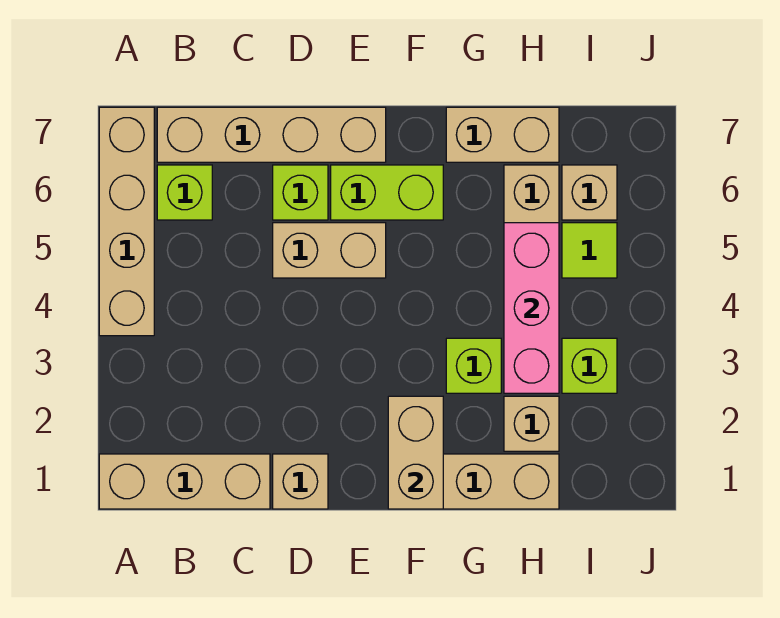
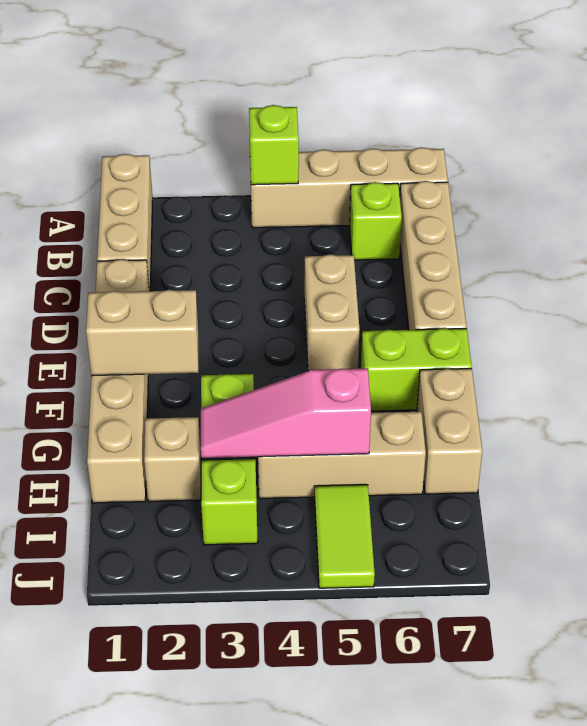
lime brick D6 level 1 -> lime brick A4 level 2
lime brick E6:F6 level 1 -> lime brick F6:F7 level 1
pink brick H3:H5 level 2 -> pink slope H3:H5 level 2 top 5
lime tile I5 level 1 -> lime tile I5:J5 level 1
tan brick I6 level 1 -> none

